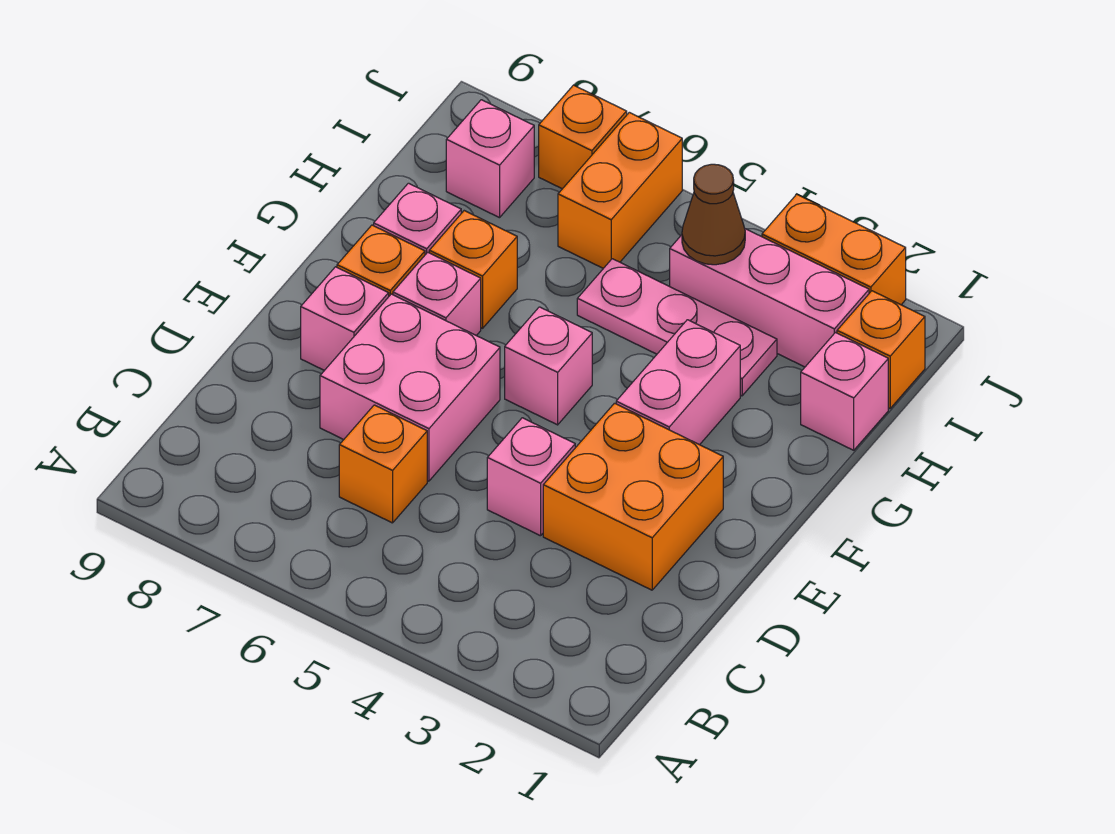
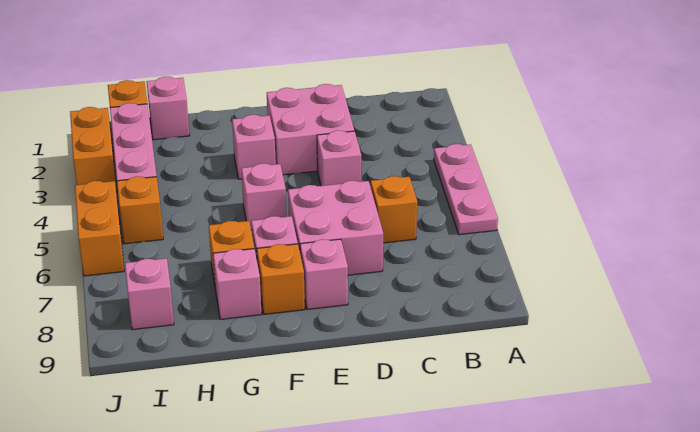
orange brick D2:E3 level 1 -> pink brick D2:E3 level 1
pink brick F3:G3 level 1 -> pink brick F3 level 1
pink plate H3:H5 level 1 -> pink plate A4:A6 level 1
brown cone I4 level 2 -> none
orange brick I6:J6 level 1 -> orange brick J5:J6 level 1
orange brick J7 level 1 -> orange brick I5 level 1

